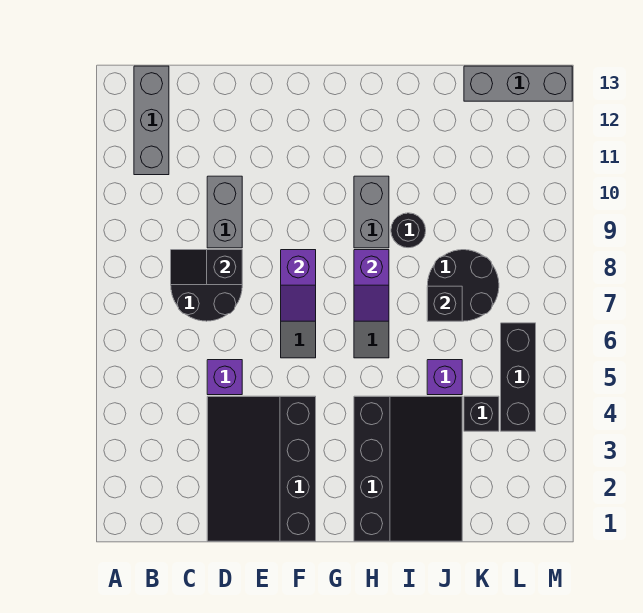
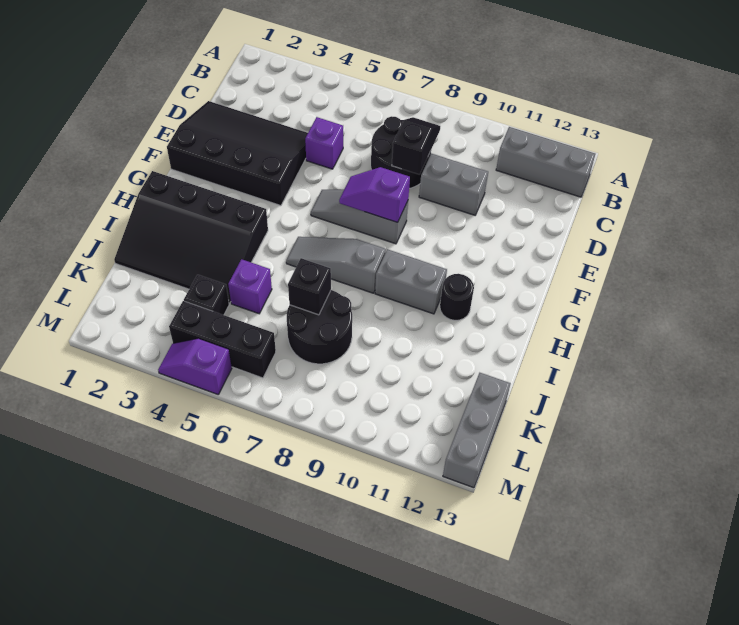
purple slope H7:H8 level 2 top 8 -> purple slope M4:M5 level 1 top 5
black round brick I9 level 1 -> black round brick H11 level 1

